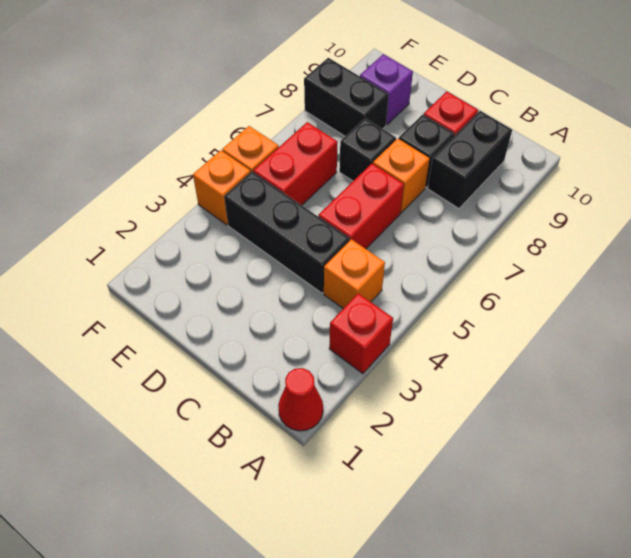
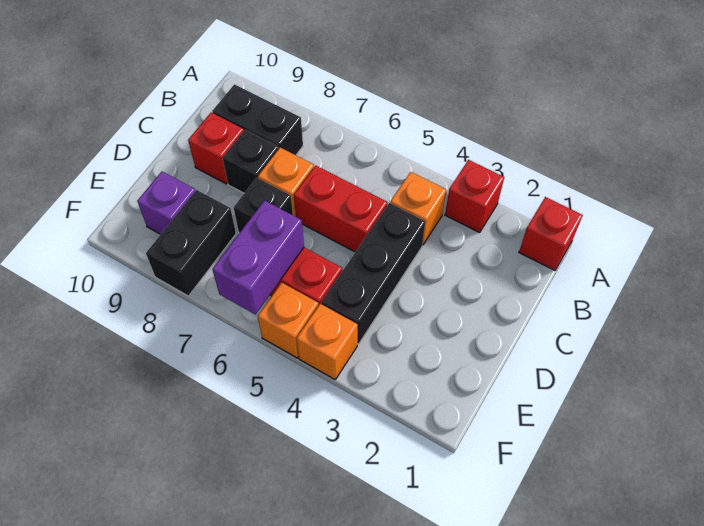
red cone A1 level 1 -> red brick A1 level 1
none -> purple brick E6:F6 level 2

